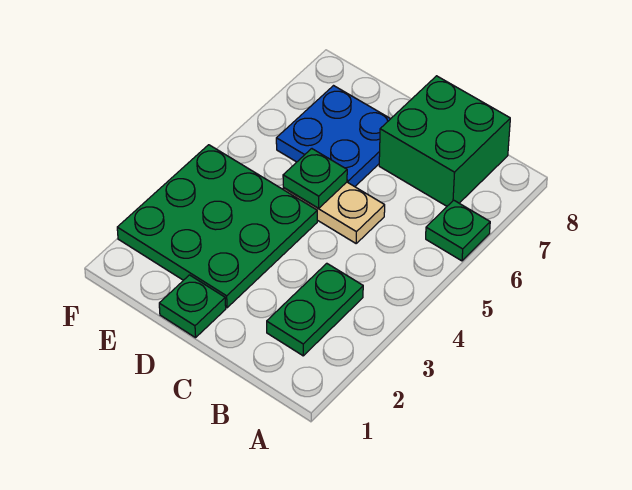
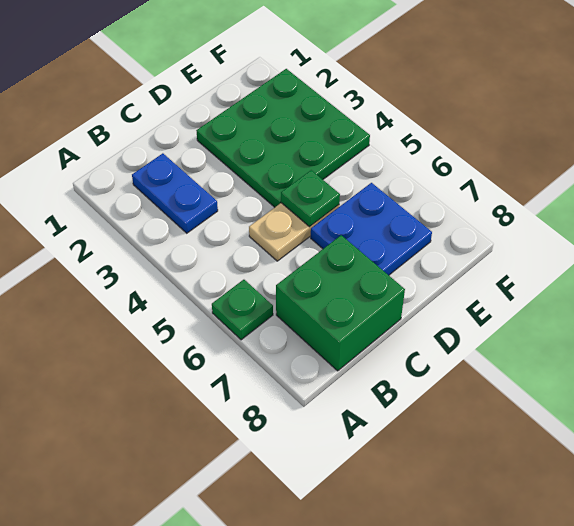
green plate B2:B3 level 1 -> blue plate B2:B3 level 1
green plate D1 level 1 -> none

